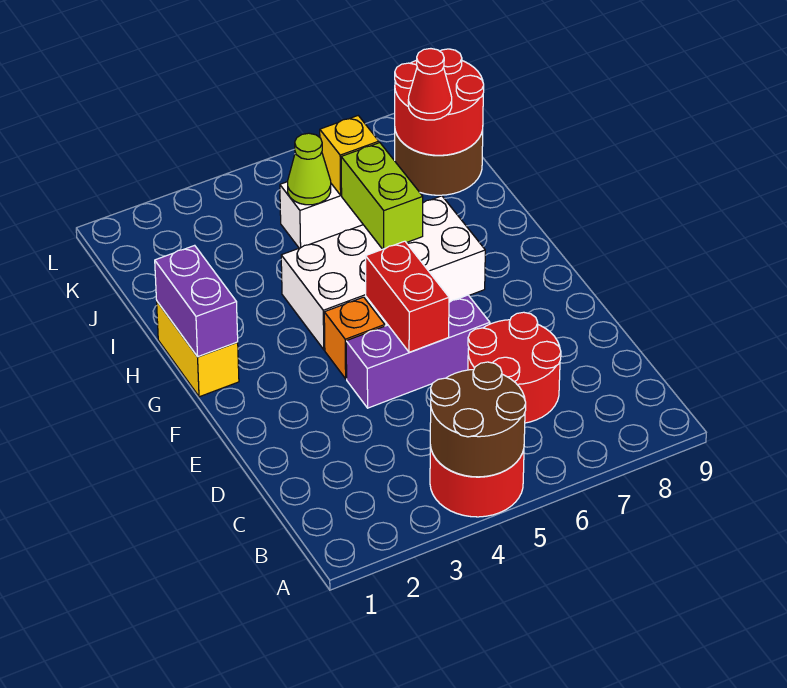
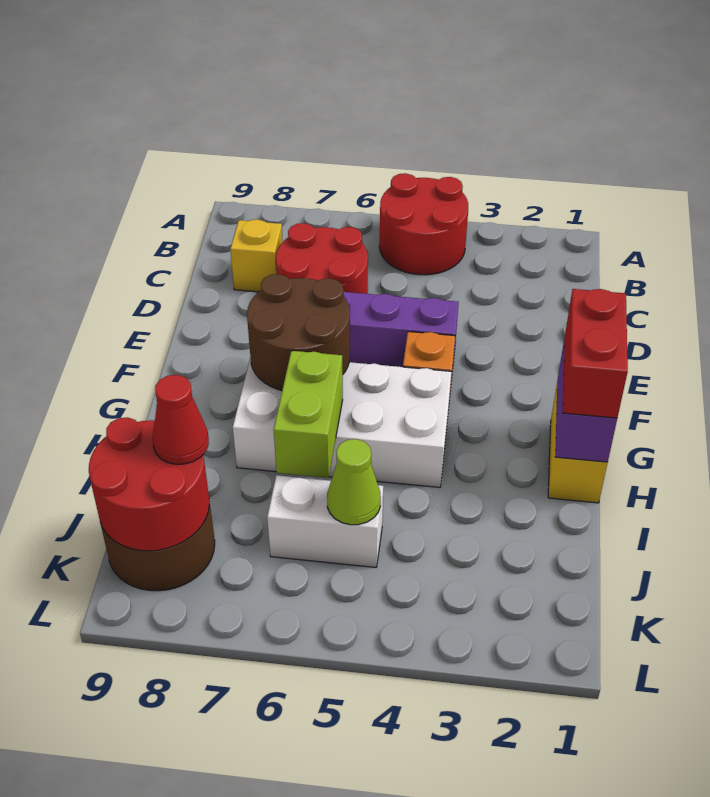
brown round brick A4:B5 level 2 -> brown round brick F6:G7 level 2
red brick E5:F5 level 2 -> red brick G1:H1 level 3
yellow brick J6 level 2 -> yellow brick C8 level 1

